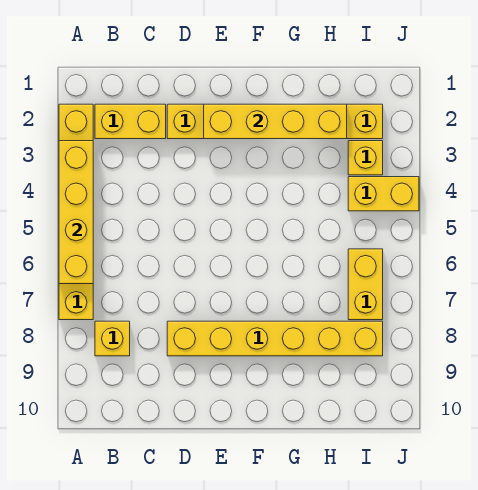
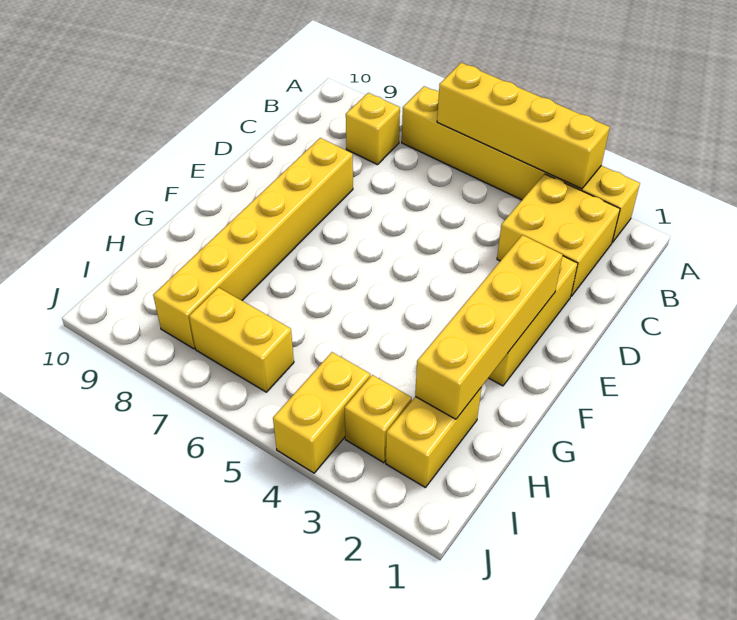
yellow brick B2:C2 level 1 -> yellow brick B2:C3 level 1

